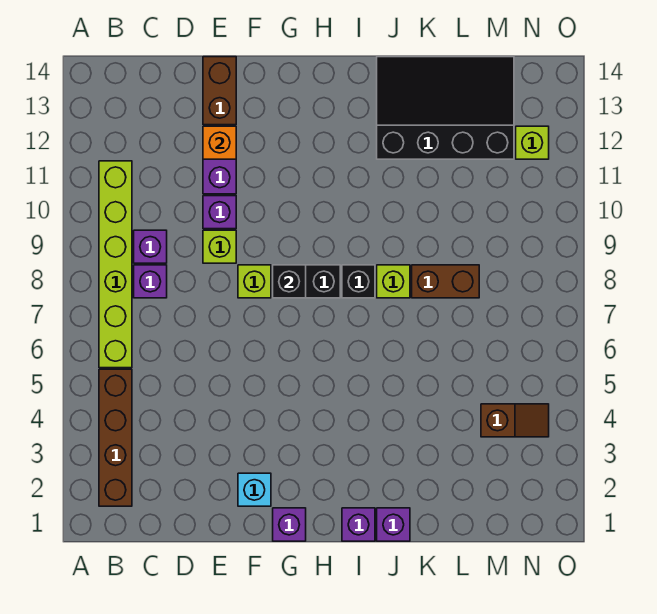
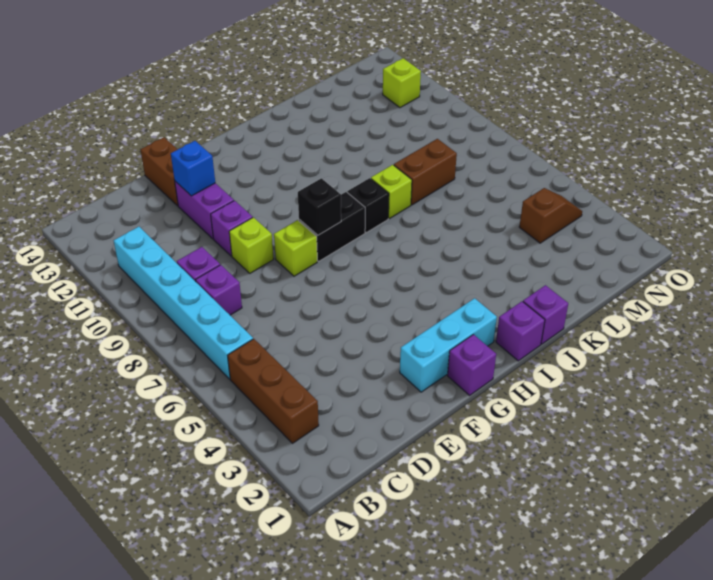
brown brick B2:B5 level 1 -> brown brick B3:B5 level 1
lime brick B6:B11 level 1 -> cyan brick B6:B11 level 1
orange brick E12 level 2 -> blue brick E12 level 2
cyan brick F2 level 1 -> cyan brick F2:H2 level 1
black slope J12:M14 level 1 top 12 -> none

